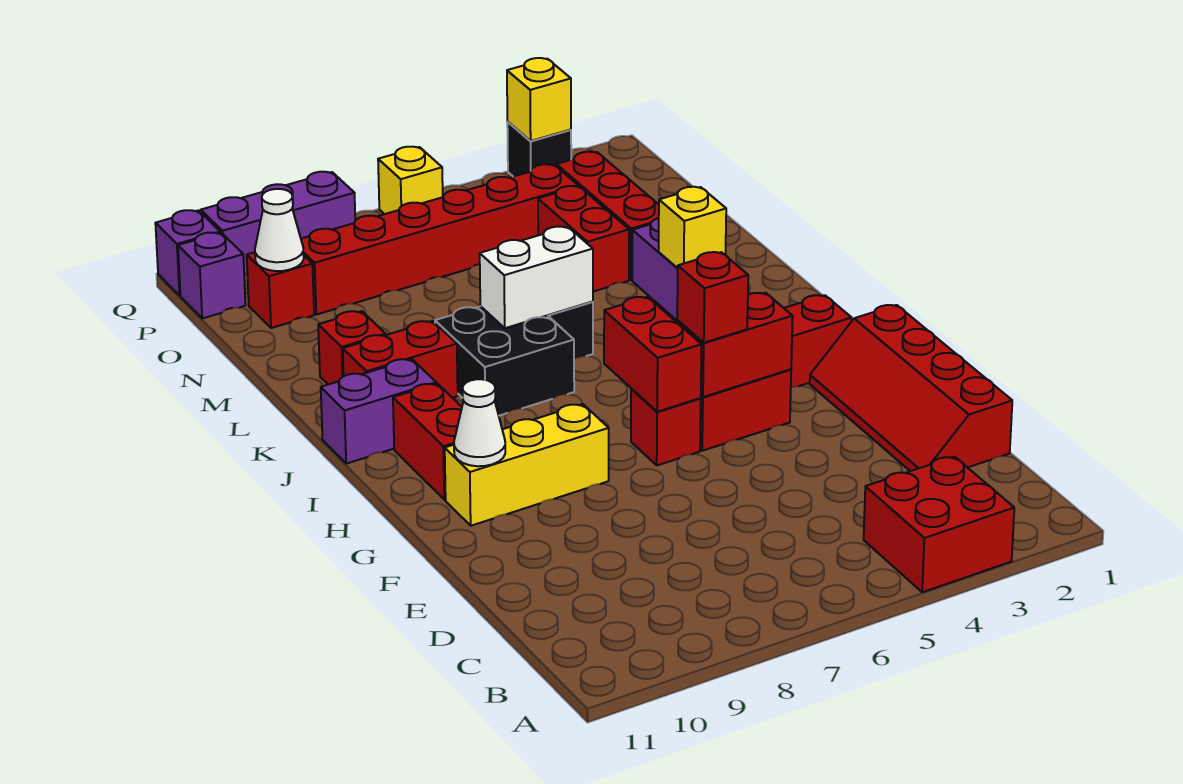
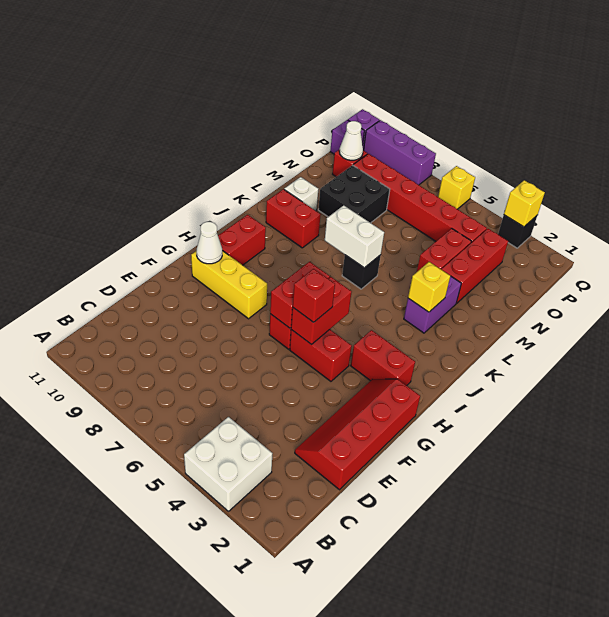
red brick A3:B4 level 1 -> white brick A3:B4 level 1
red brick G4:G5 level 2 -> red brick G5:H5 level 2
black brick J7:K8 level 1 -> black brick M8:N9 level 1
purple brick J10:J11 level 1 -> none
red brick L10 level 1 -> white brick L10 level 1

